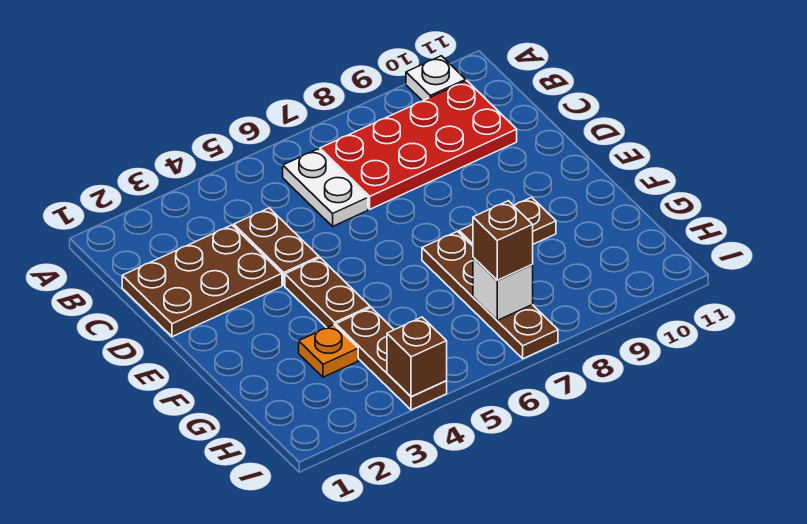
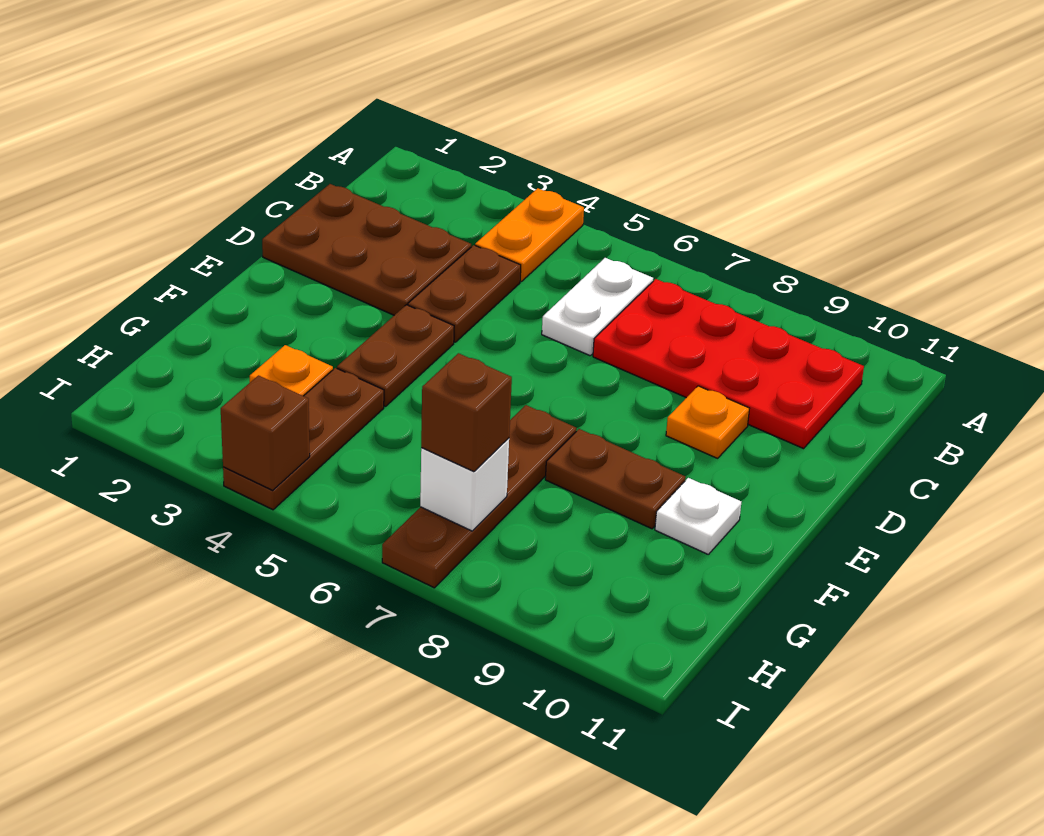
none -> orange plate A4:B4 level 1
white plate A10 level 1 -> white plate F10 level 1
none -> orange plate D9 level 1

